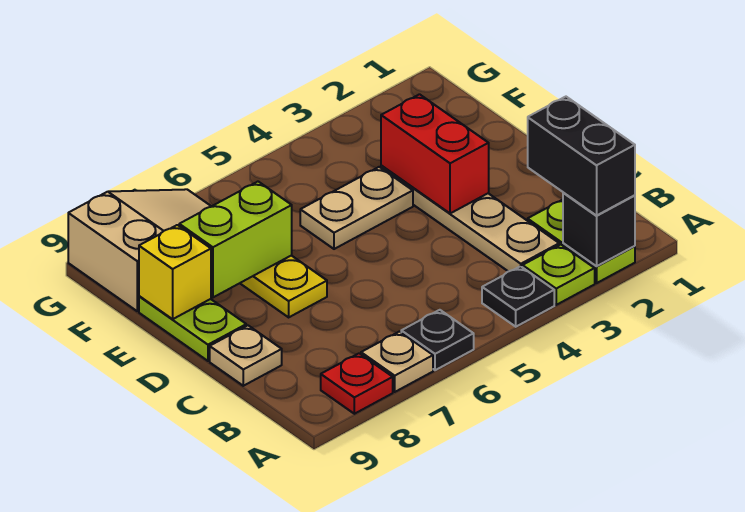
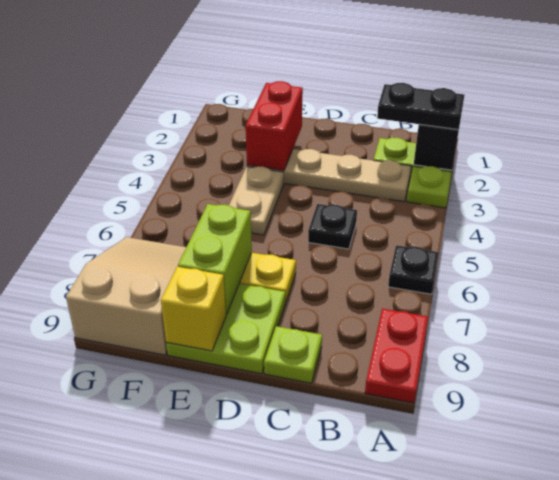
black brick A2:B2 level 3 -> black plate A2:B2 level 3
black plate A4 level 1 -> black plate C5 level 1
tan plate A7 level 1 -> none
red plate A8 level 1 -> red plate A8:A9 level 1
tan plate C9 level 1 -> lime plate C9 level 1
red brick D3:E3 level 2 -> red brick E2:E3 level 2
lime plate D9:E9 level 1 -> lime plate D8:E9 level 1

